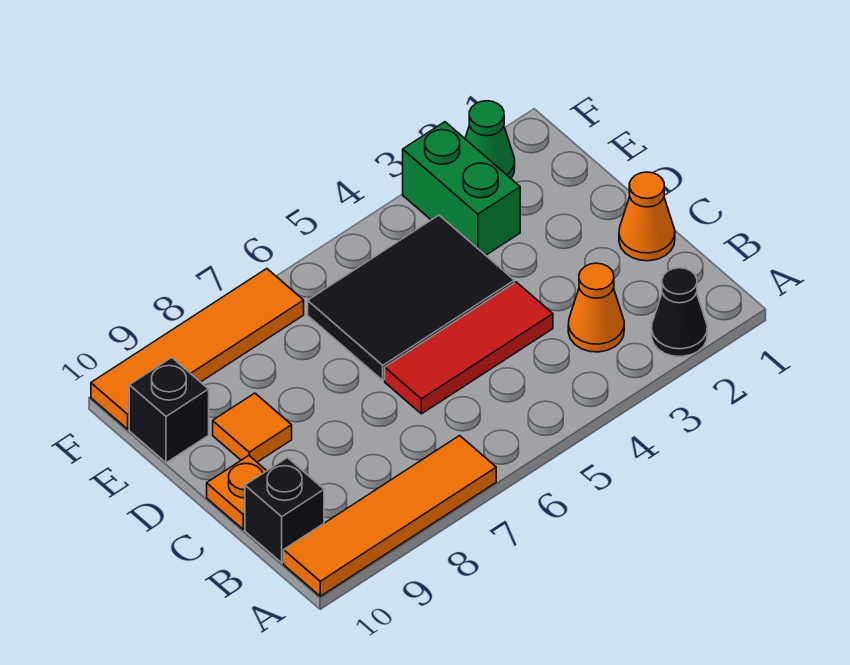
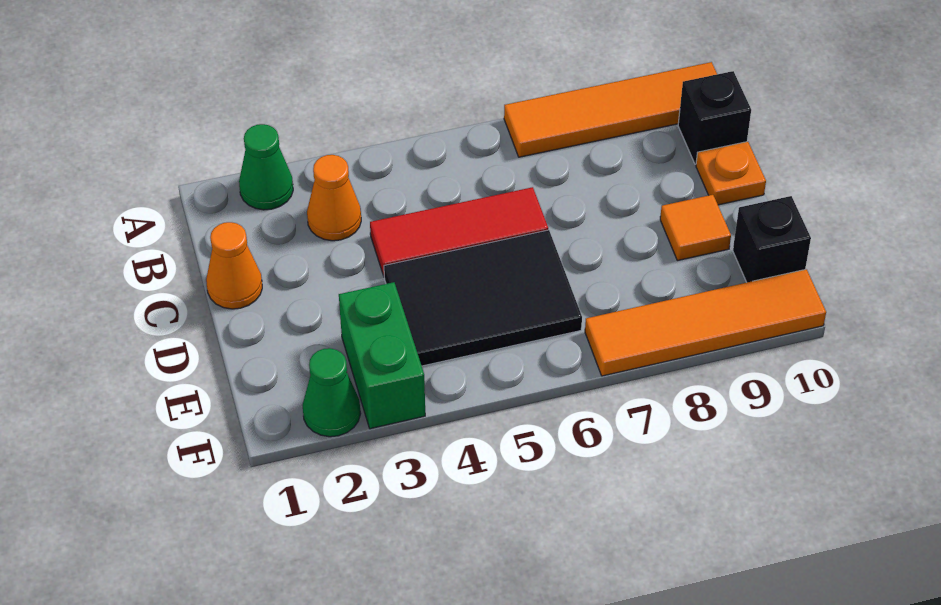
black cone A2 level 1 -> green cone A2 level 1

